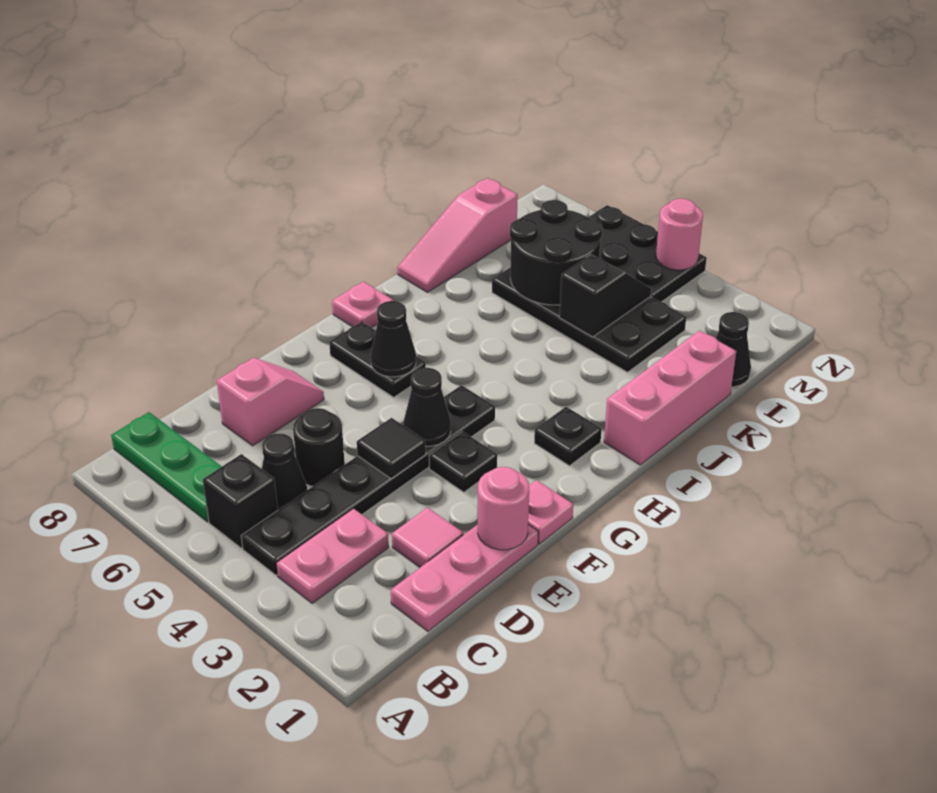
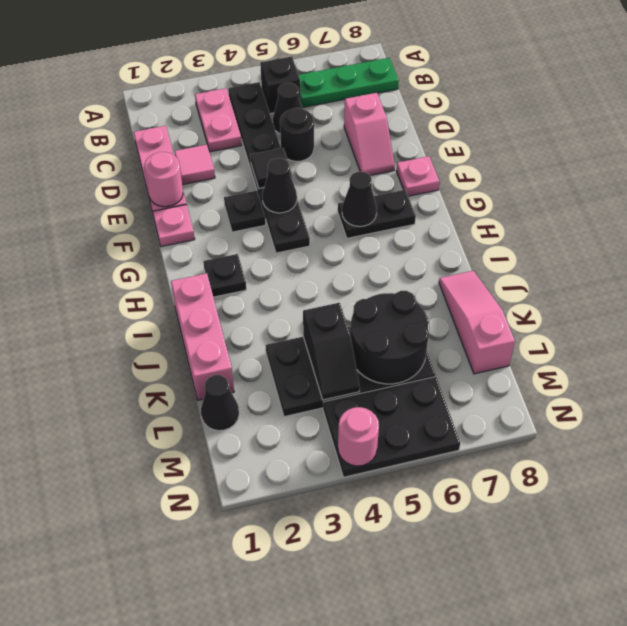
pink plate H8 level 1 -> pink plate F8 level 1

